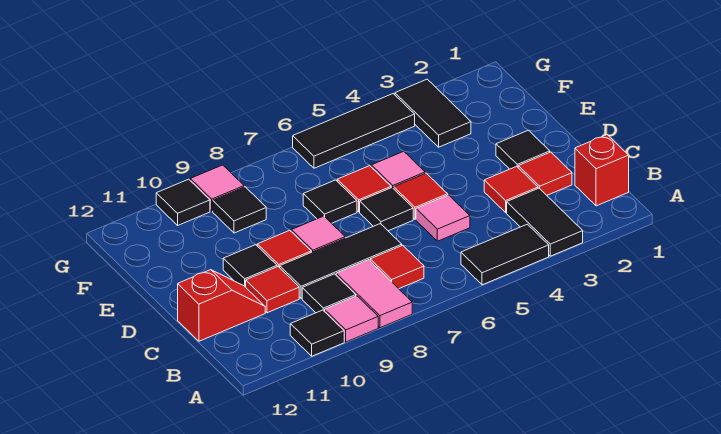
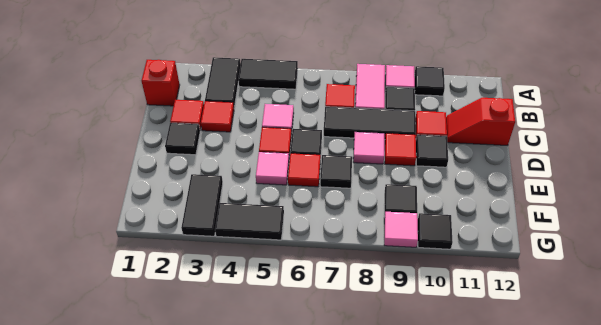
black tile G4:G6 level 1 -> black tile G4:G5 level 1

